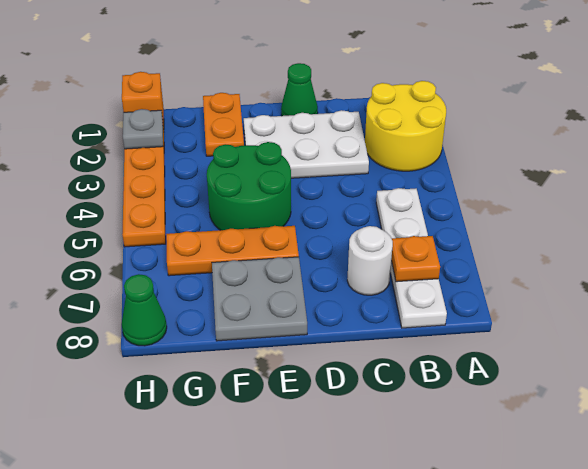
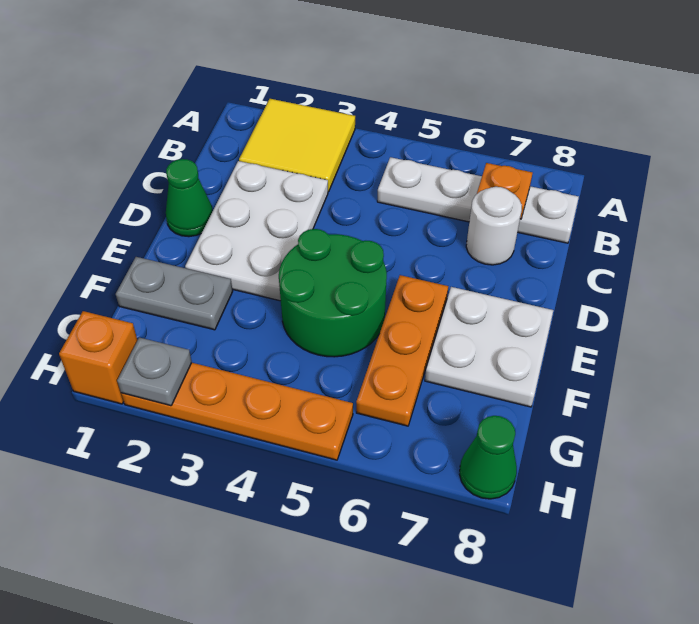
yellow round brick A2:B3 level 1 -> yellow tile A2:B3 level 1
grey plate E7:F8 level 1 -> white plate E7:F8 level 1
orange plate F1:F2 level 1 -> grey plate F1:F2 level 1

